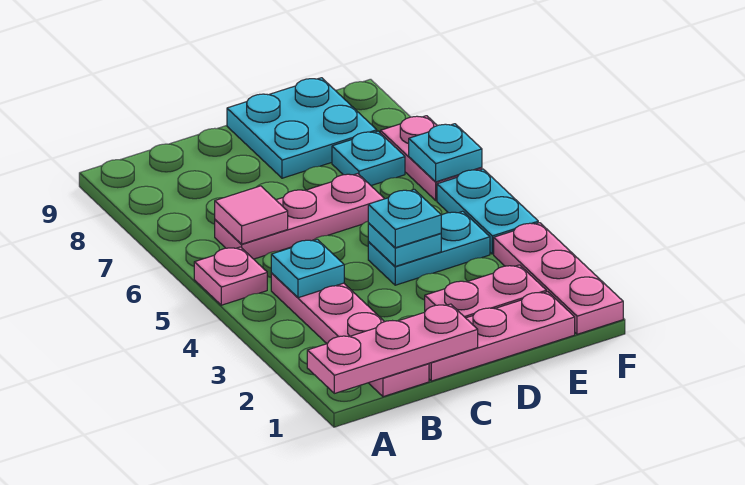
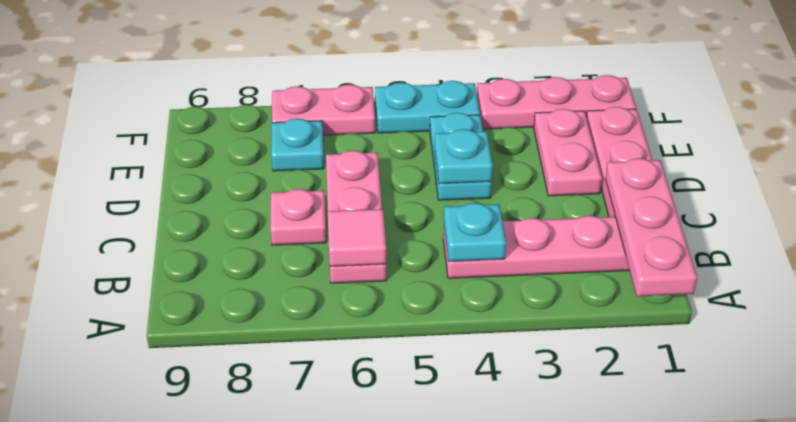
pink plate A5 level 1 -> pink plate C7 level 1
cyan plate D4 level 3 -> none
cyan plate D8:E9 level 1 -> none
cyan plate F6 level 2 -> none

